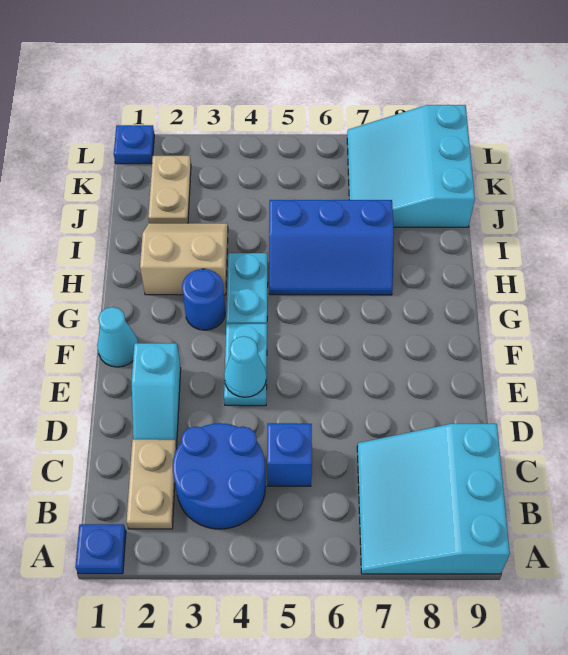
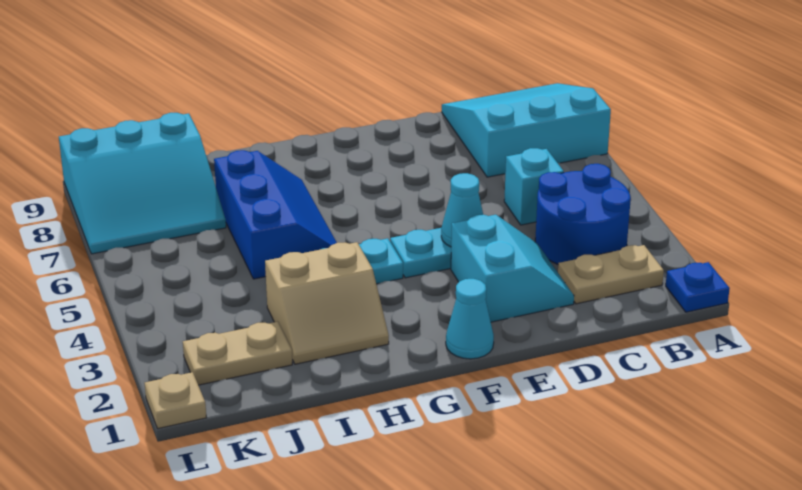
cyan slope A7:C9 level 1 top 9 -> cyan slope A7:C9 level 1 top 7
blue brick C5 level 1 -> cyan brick C5 level 1
cyan slope D2:E2 level 1 top E -> cyan slope D2:E3 level 1 top E
blue round brick G3 level 1 -> none
tan slope H2:I3 level 1 top H -> tan slope H2:I3 level 1 top 3
blue plate L1 level 1 -> tan plate L1 level 1

